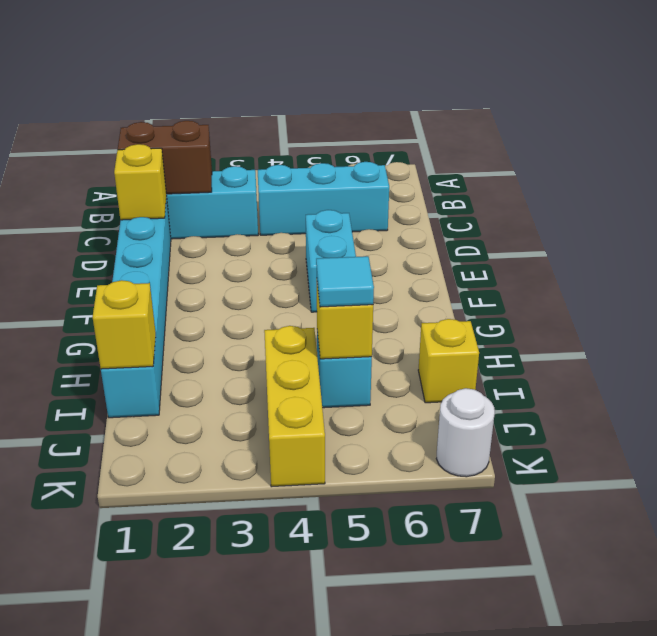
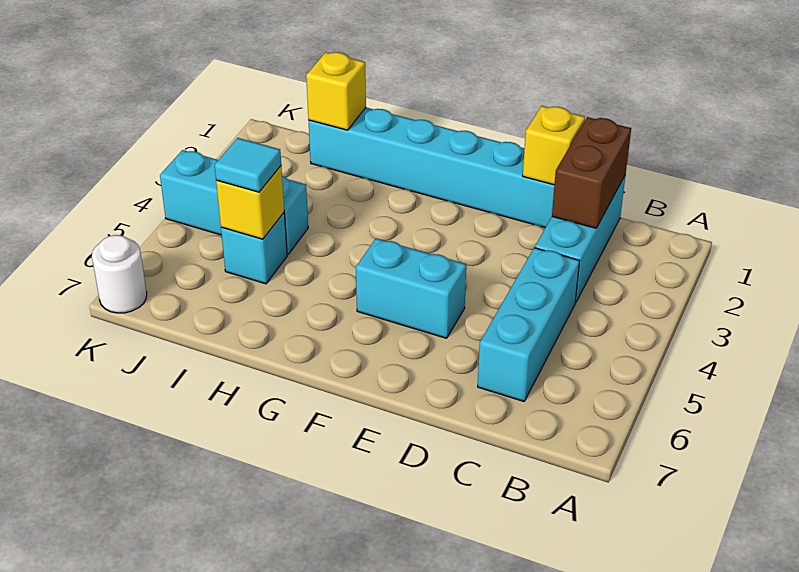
yellow brick I4:K4 level 1 -> cyan brick I4:K4 level 1
yellow brick I7 level 1 -> none

